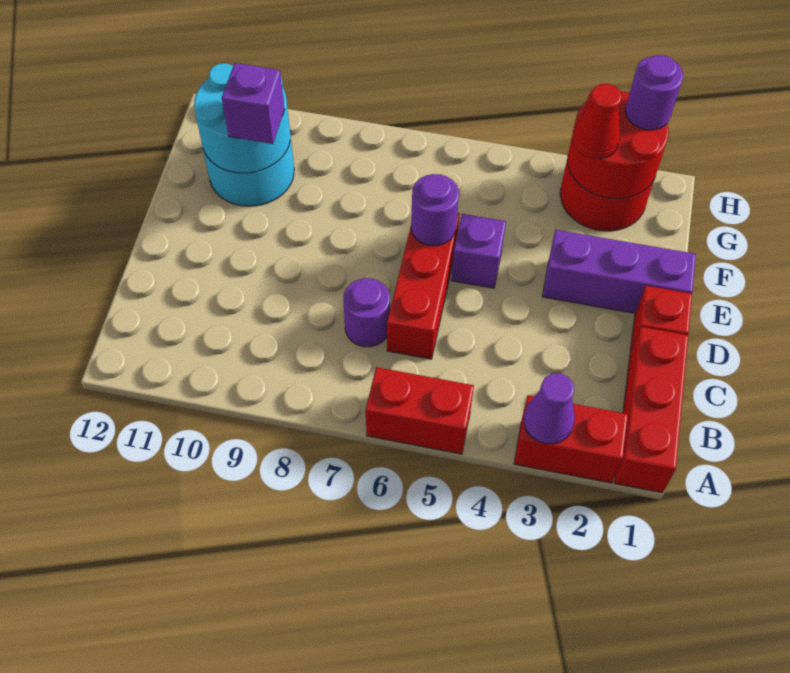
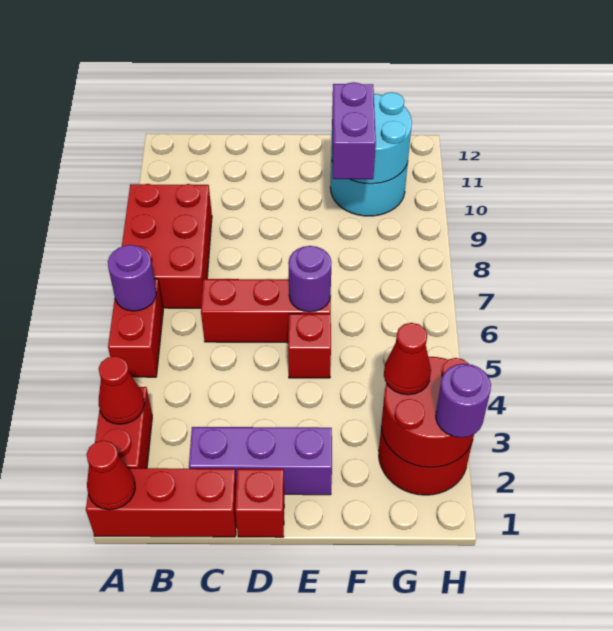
none -> red cone A1 level 2
purple cone A3 level 2 -> red cone A3 level 2
none -> red brick A7:B9 level 1
purple round brick C7 level 1 -> purple round brick A6 level 2
purple brick E1:E3 level 1 -> purple brick C2:E2 level 1
purple brick E5 level 1 -> red brick E5 level 1
purple brick F10 level 3 -> purple brick F9:F10 level 3

